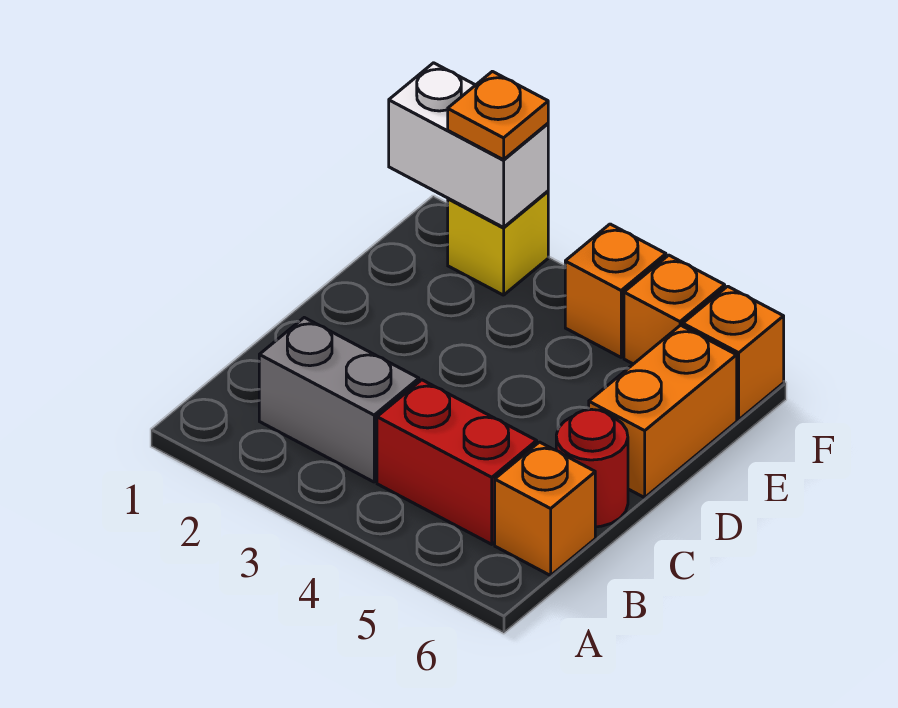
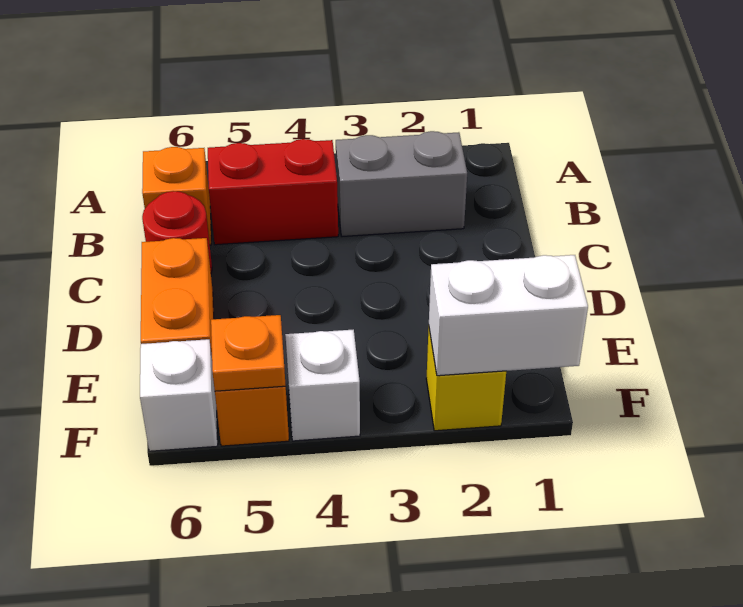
orange plate F2 level 3 -> orange plate F5 level 2
orange brick F4 level 1 -> white brick F4 level 1
orange brick F6 level 1 -> white brick F6 level 1

